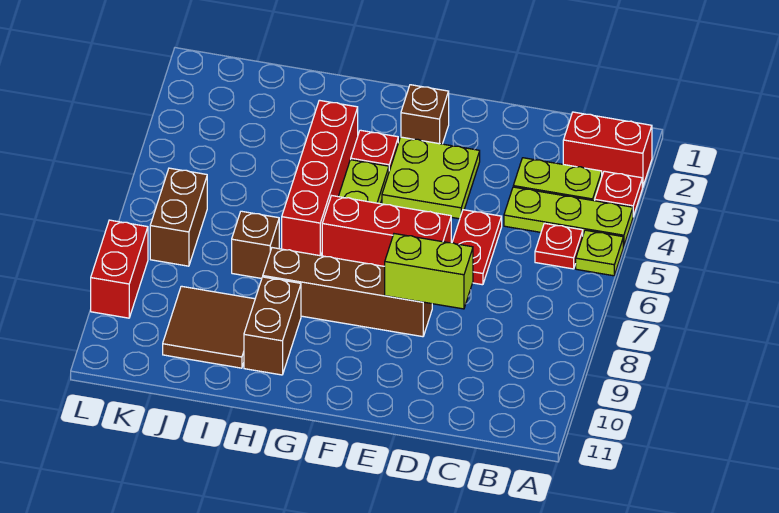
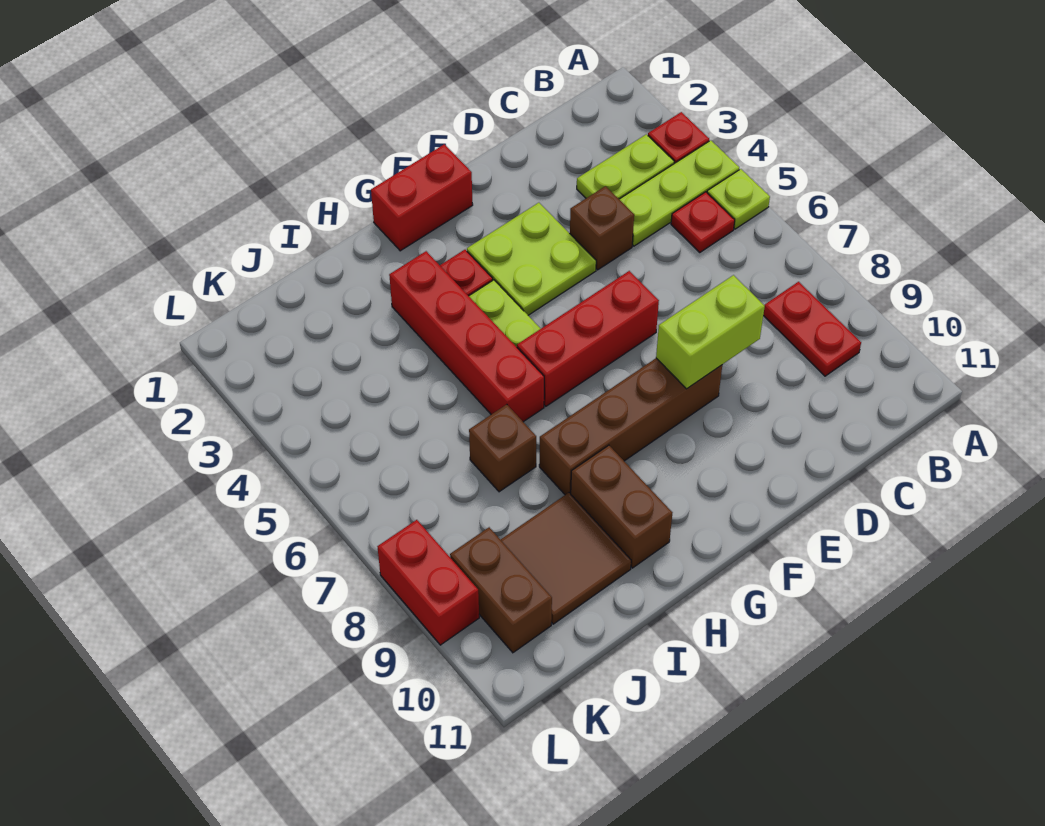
red brick A2:B2 level 1 -> red brick F1:G1 level 1
red plate D5:D6 level 1 -> red plate B8:B9 level 1
brown brick F2 level 1 -> brown brick D4 level 1
brown brick K6:K7 level 1 -> brown brick K9:K10 level 1

